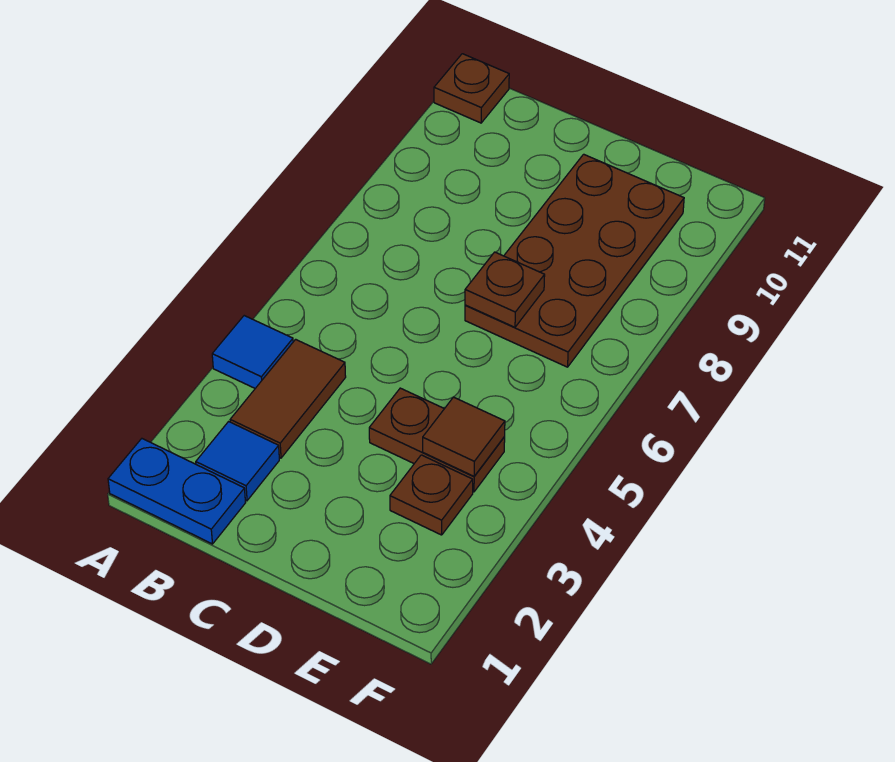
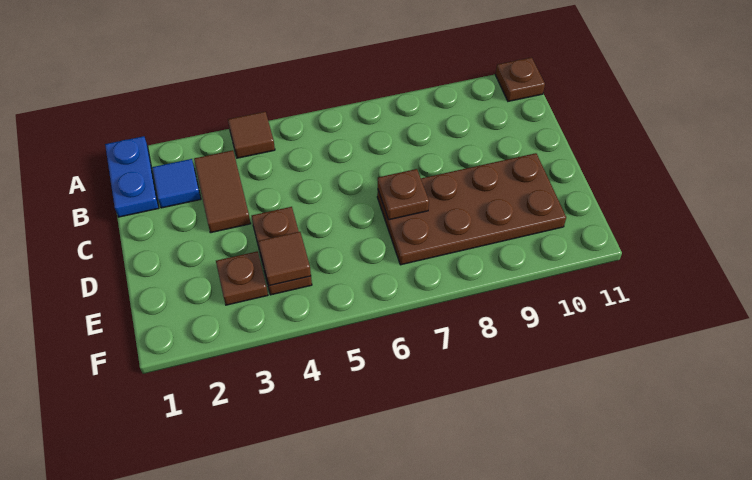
blue tile A4 level 1 -> brown tile A4 level 1
brown tile B3:B4 level 1 -> brown tile B3:C3 level 1

